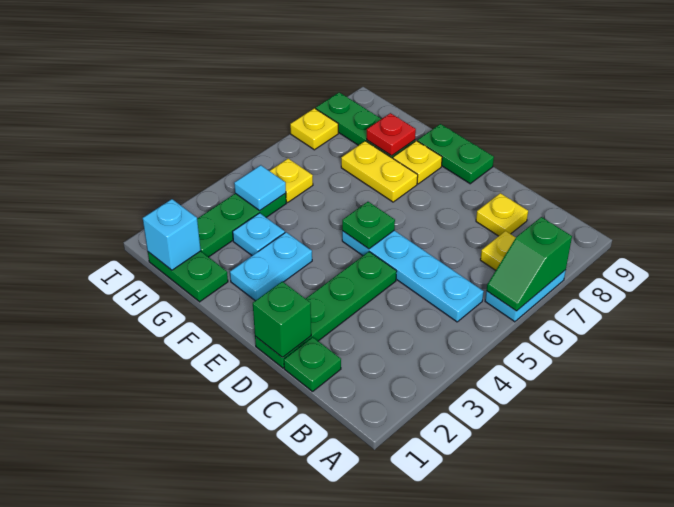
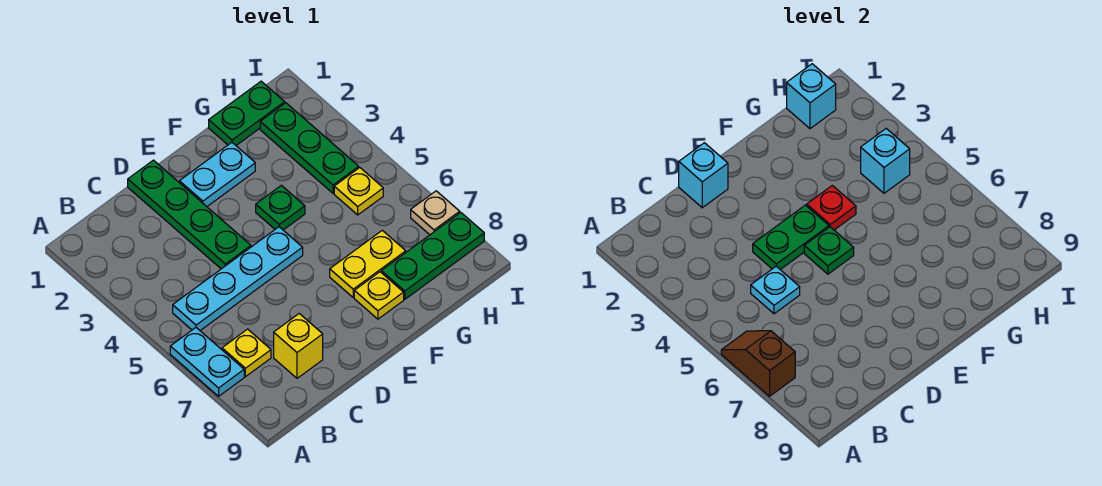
green slope A6:A7 level 2 top 7 -> brown slope A6:A7 level 2 top 7
green plate C1 level 1 -> green plate F4 level 1
yellow plate C8 level 1 -> yellow brick C8 level 1
green brick D1 level 2 -> cyan brick D1 level 2
green plate E9:F9 level 1 -> green plate D4:E4 level 2
cyan plate F2:F3 level 1 -> cyan plate E2:F2 level 1
cyan plate G3 level 1 -> cyan plate C5 level 2
red plate G8 level 2 -> red plate F4 level 2
cyan tile H4 level 2 -> cyan brick H4 level 2
yellow plate I7 level 1 -> tan plate I7 level 1

